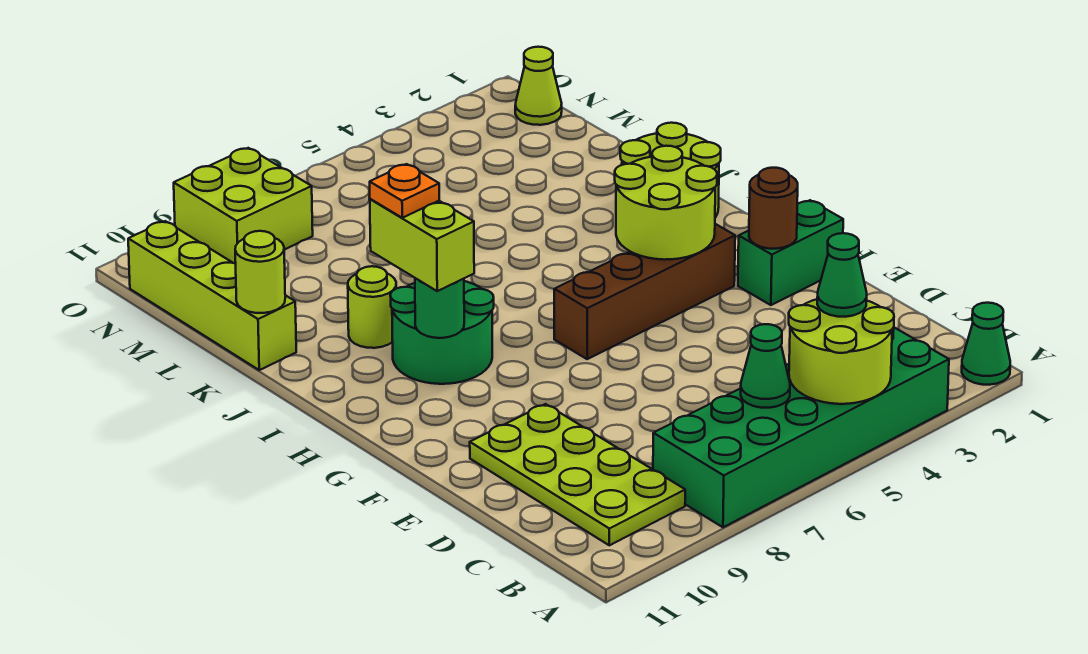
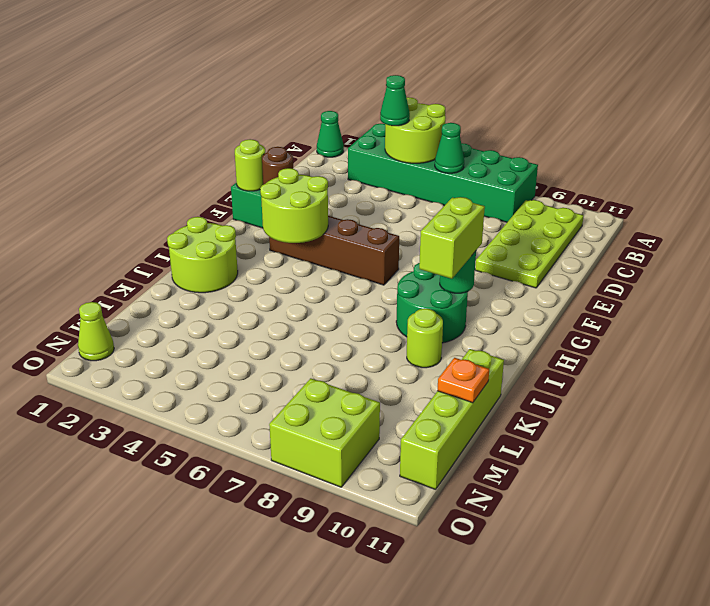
orange plate I9 level 4 -> orange plate L11 level 2
lime round brick K11 level 2 -> lime round brick F1 level 2

